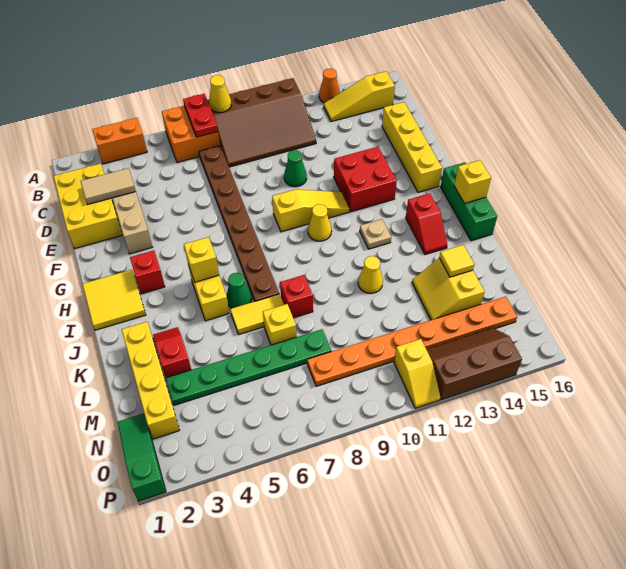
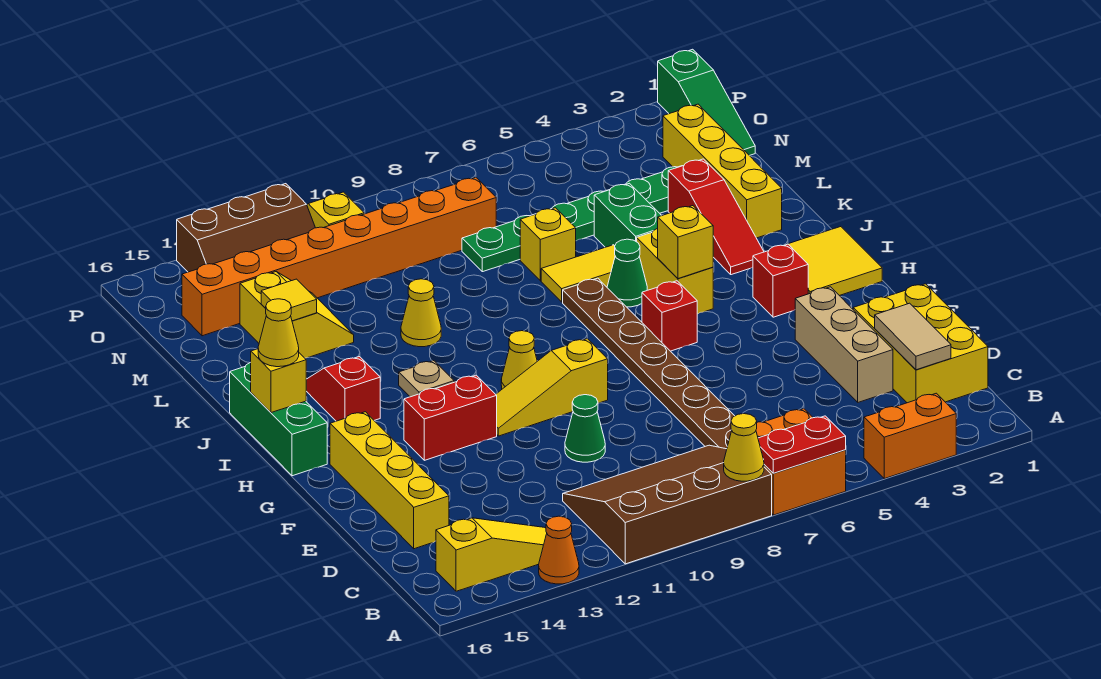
red plate A7:B7 level 2 -> red plate A6:A7 level 2
tan tile D2:D3 level 2 -> tan tile C2:D2 level 2
red brick F12:G13 level 1 -> red brick G12:G13 level 1
none -> yellow cone I16 level 3
red slope K3:L3 level 1 top L -> red slope J3:L3 level 1 top L
none -> green brick K5:L5 level 1
red brick K8 level 1 -> red brick H6 level 1
orange plate N8:N15 level 1 -> orange brick N8:N15 level 1

